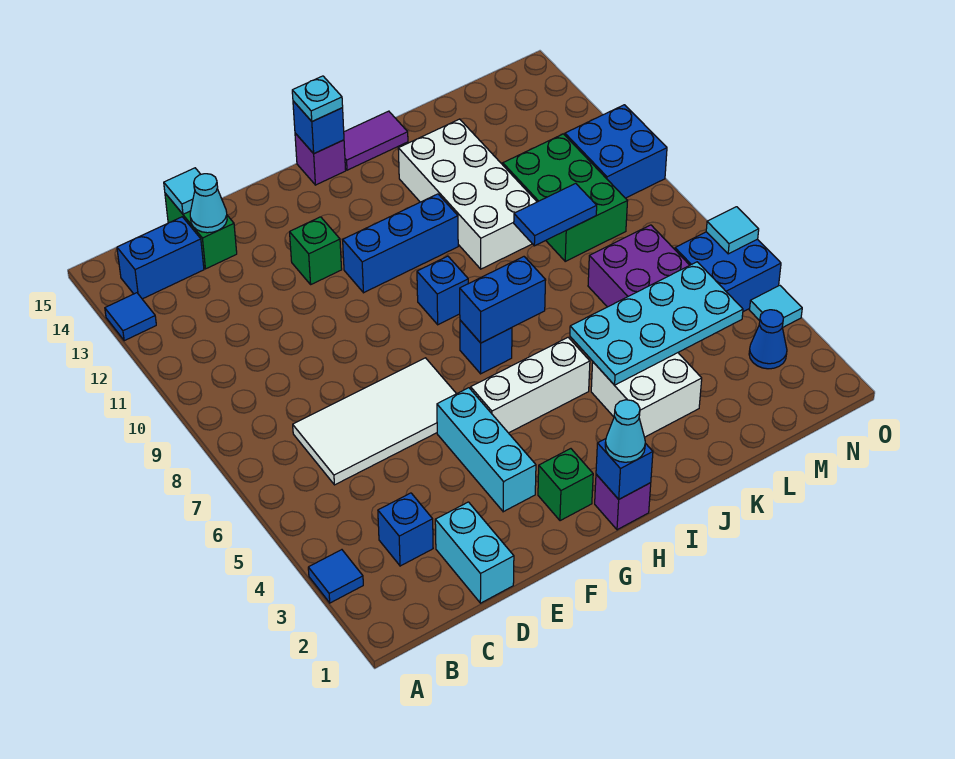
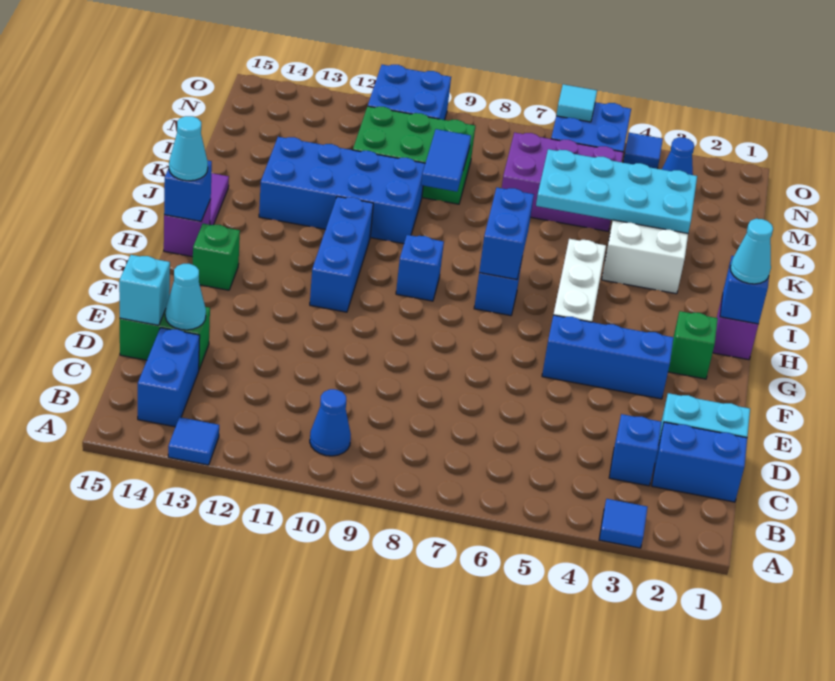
none -> blue cone B10 level 1
none -> blue brick C1:C2 level 1
white tile C6:F7 level 1 -> none
cyan tile D15 level 2 -> cyan brick D15 level 2
cyan brick F3:F5 level 1 -> blue brick F3:F5 level 1
green brick F12 level 1 -> green brick G14 level 1
cyan plate H15 level 3 -> cyan cone H15 level 3
cyan plate J4:M5 level 2 -> cyan plate K3:L6 level 2
white brick J10:K13 level 1 -> blue brick J10:K13 level 1
cyan tile O4 level 1 -> blue tile O4 level 1

